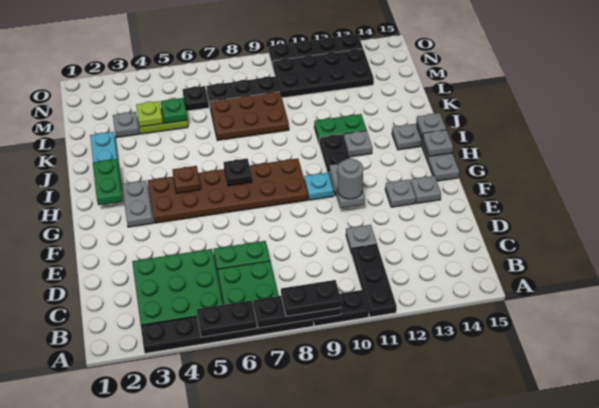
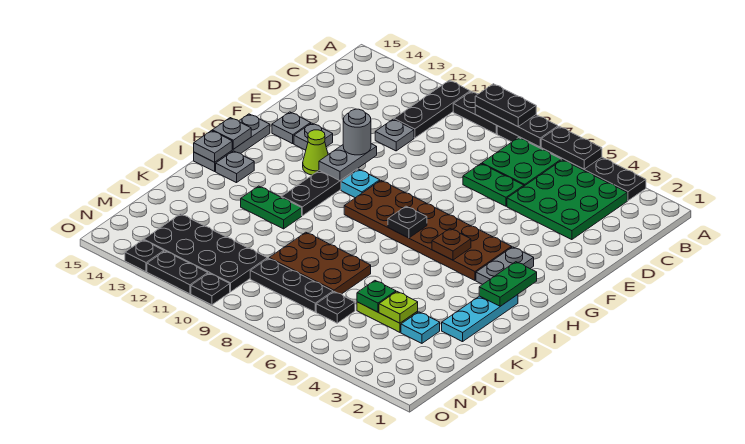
none -> lime cone G12 level 1
grey plate I12 level 1 -> none
grey plate L3 level 1 -> cyan plate L3 level 1

